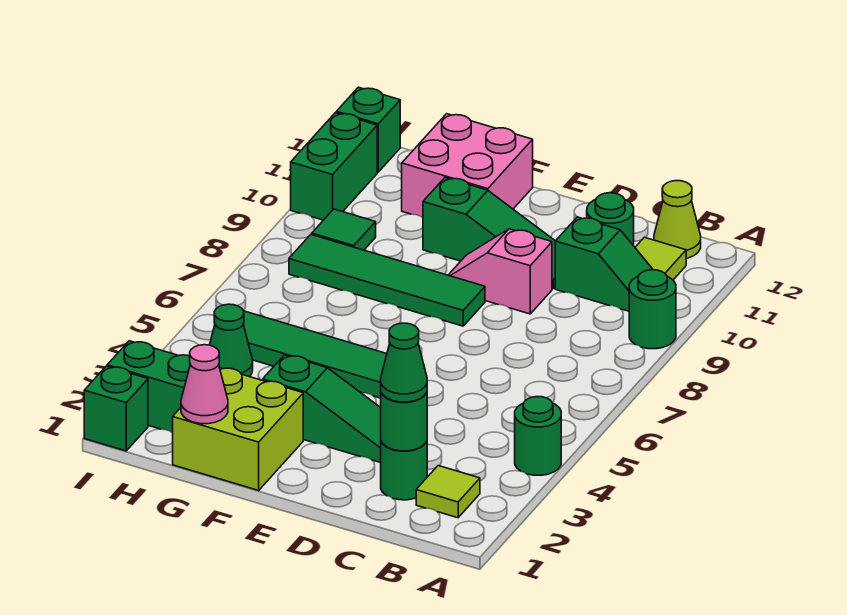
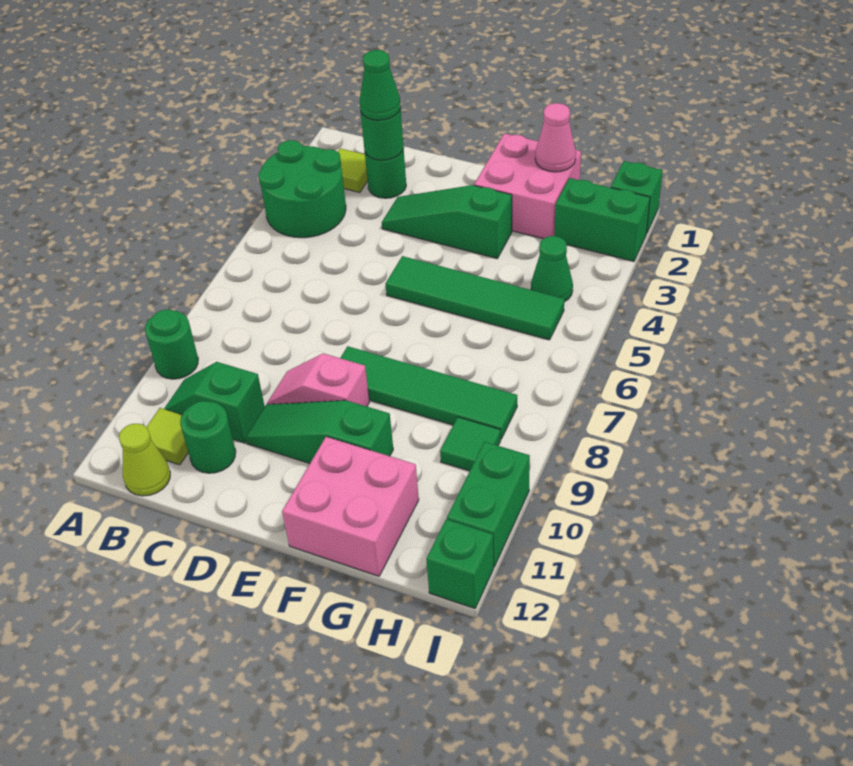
green round brick A4 level 1 -> green round brick A3:B4 level 1
pink slope D9:E9 level 1 top D -> pink slope D9:E9 level 1 top E
lime brick F1:G2 level 1 -> pink brick F1:G2 level 1

